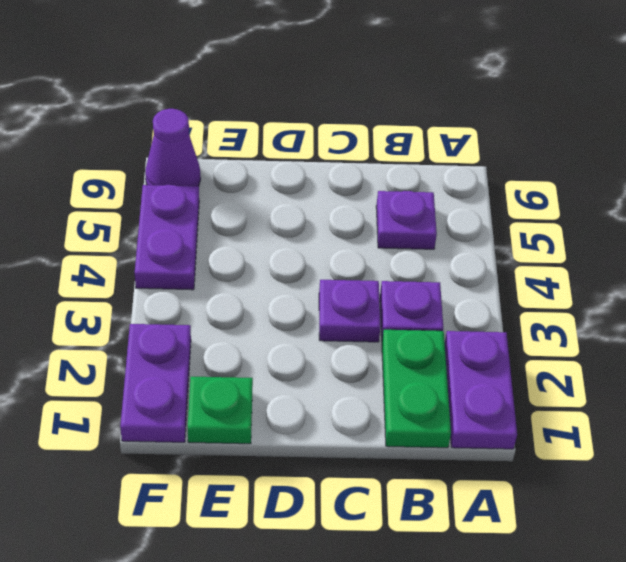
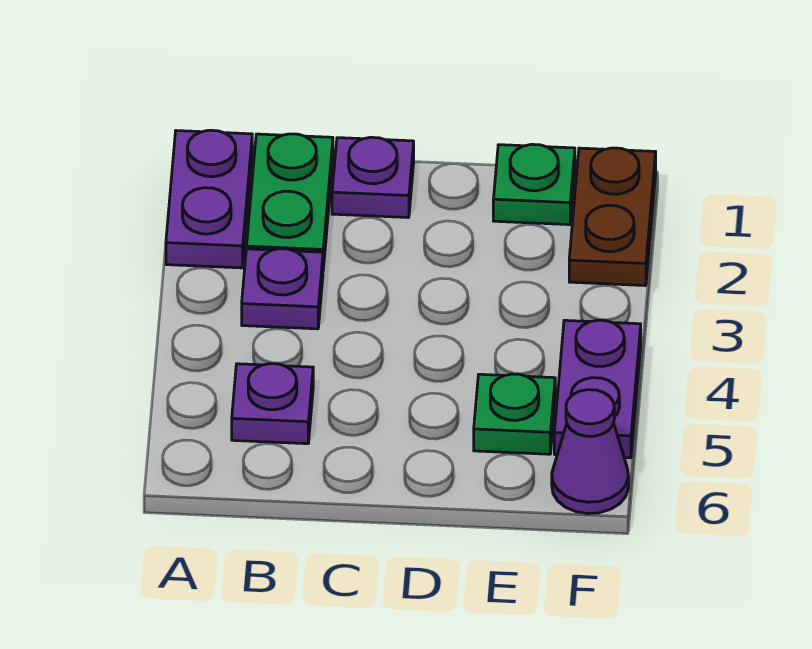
purple plate C3 level 1 -> purple plate C1 level 1
none -> green plate E5 level 1
purple plate F1:F2 level 1 -> brown plate F1:F2 level 1

